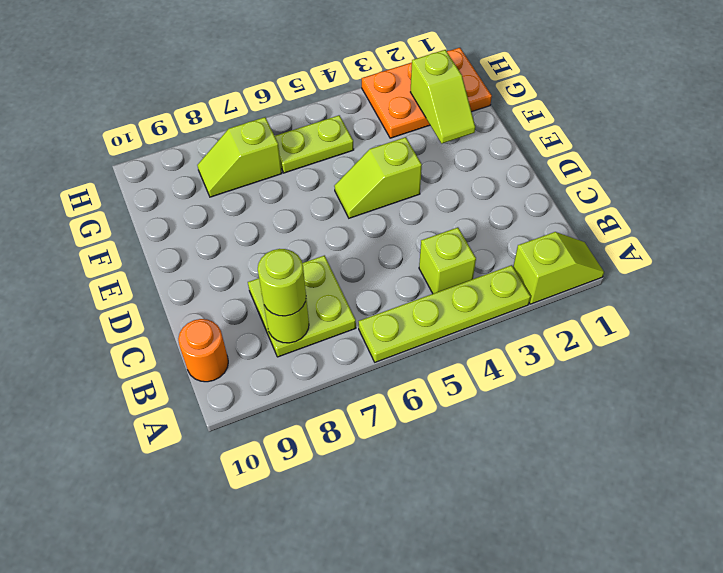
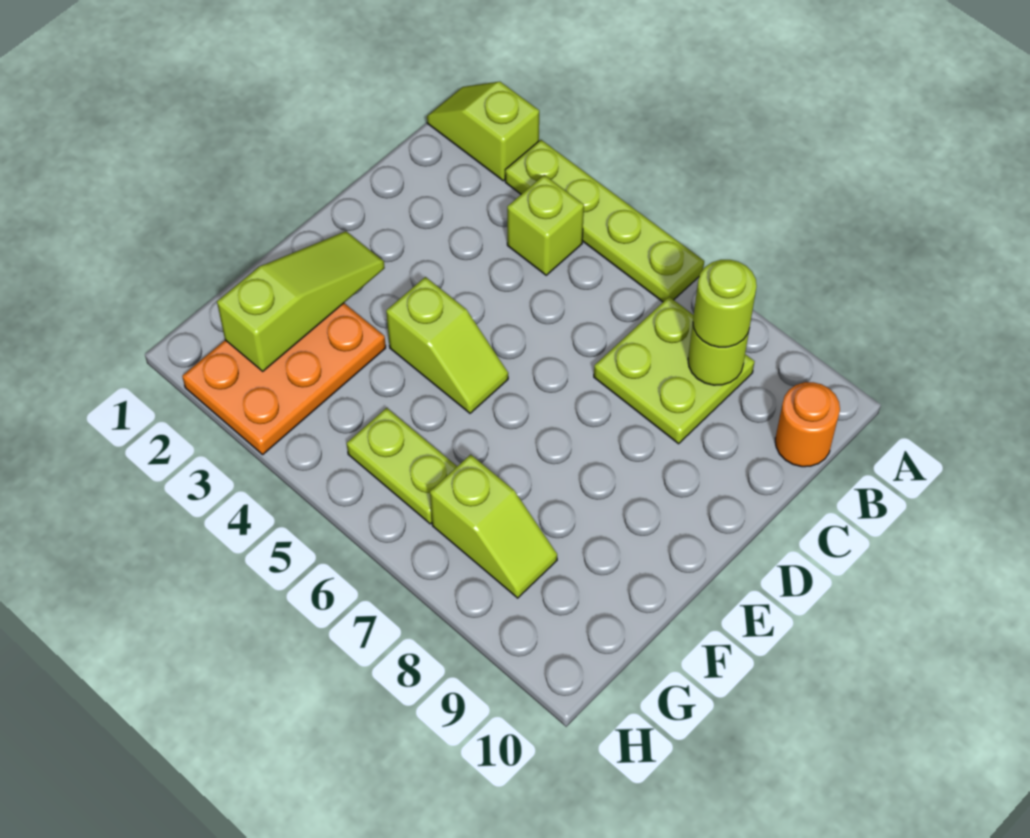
lime slope F2:G2 level 2 top G -> lime slope E2:G2 level 2 top G
orange plate G1:H3 level 1 -> orange plate F2:H3 level 1

